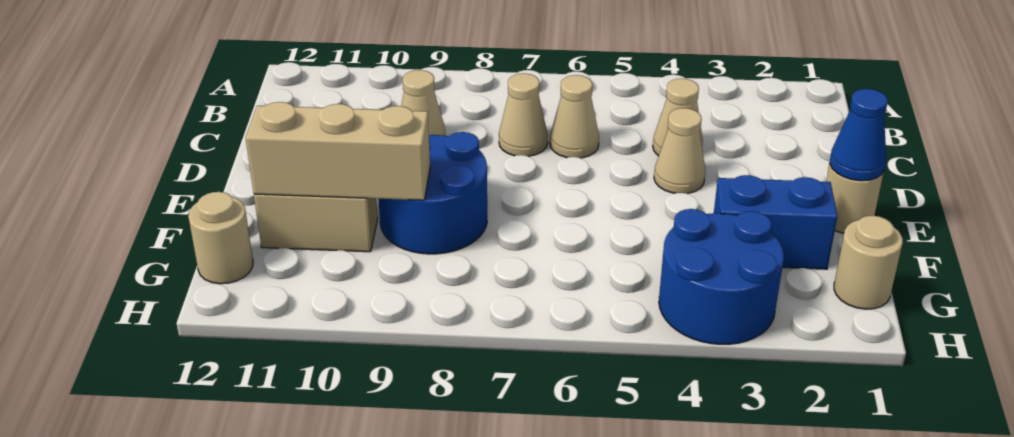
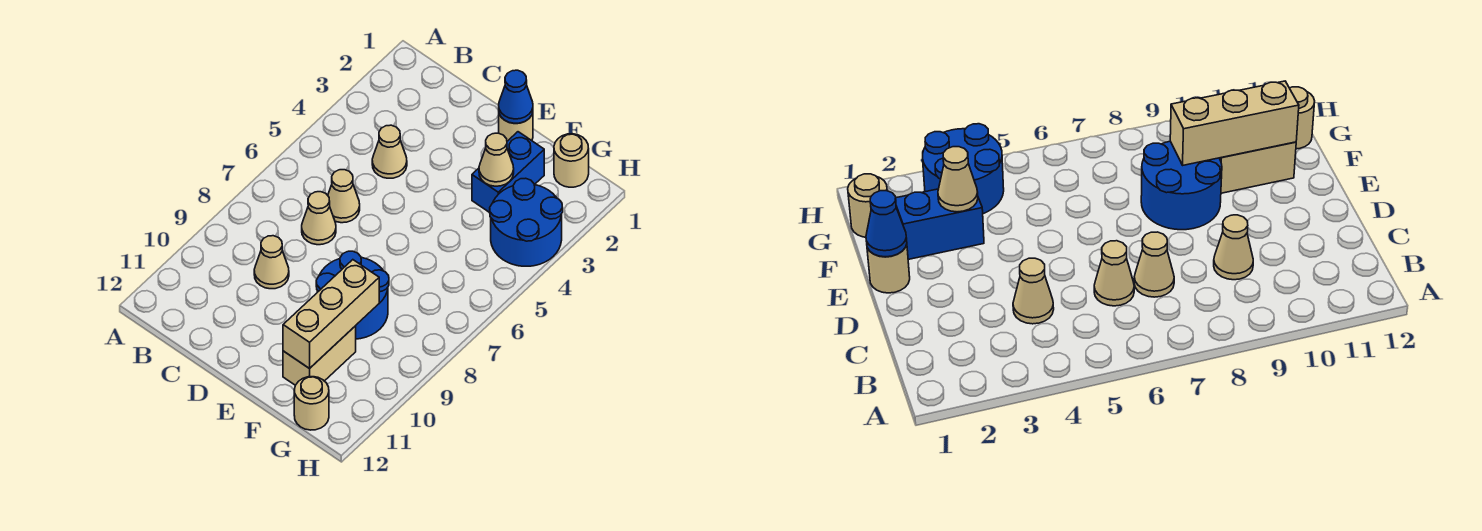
tan cone D4 level 1 -> tan cone F3 level 2

